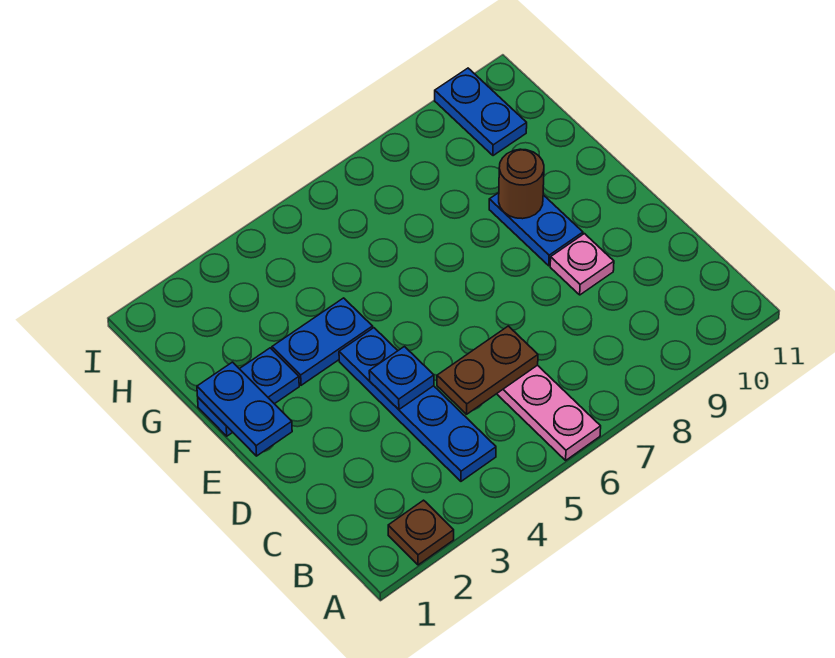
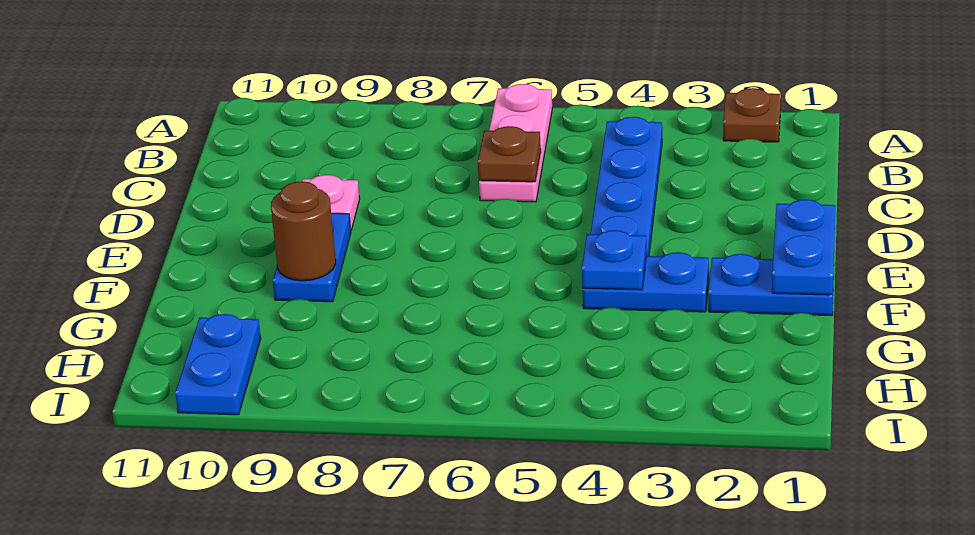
brown plate C5:C6 level 2 -> brown plate C6 level 2
blue plate D4 level 2 -> blue plate F4 level 2

